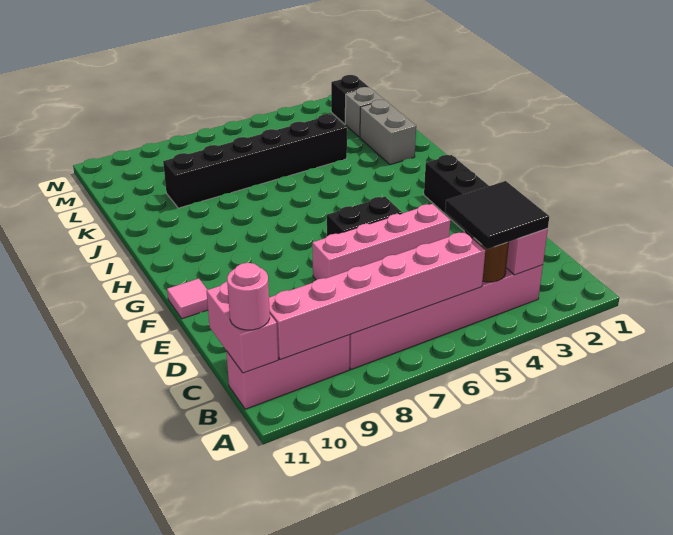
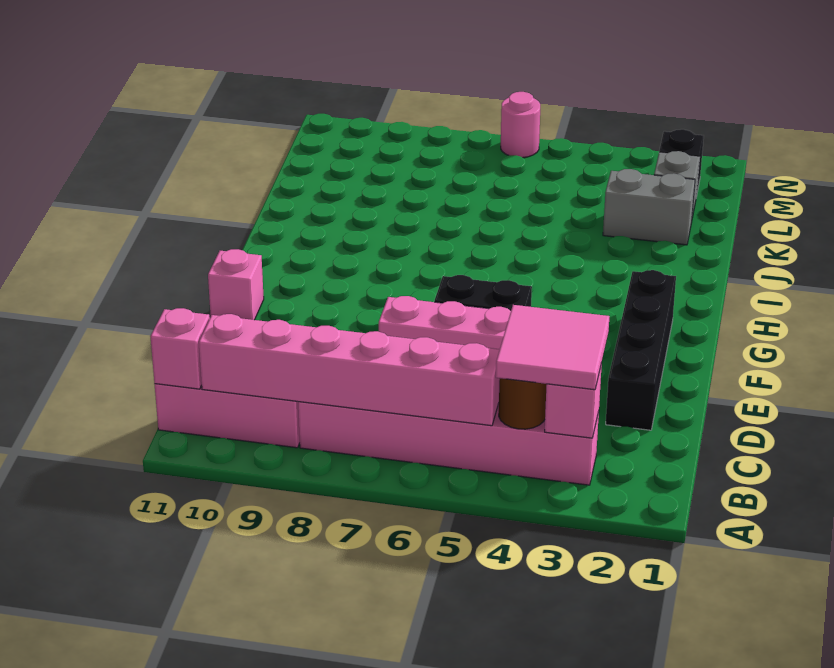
black tile B3:C4 level 3 -> pink tile B3:C4 level 3
pink brick B11:C11 level 2 -> pink brick B11 level 2
pink round brick B11 level 3 -> pink round brick N6 level 1
pink tile F11 level 1 -> pink brick F11 level 1
grey brick J2:K2 level 1 -> grey brick K2:K3 level 1
black brick K4:K9 level 1 -> none

